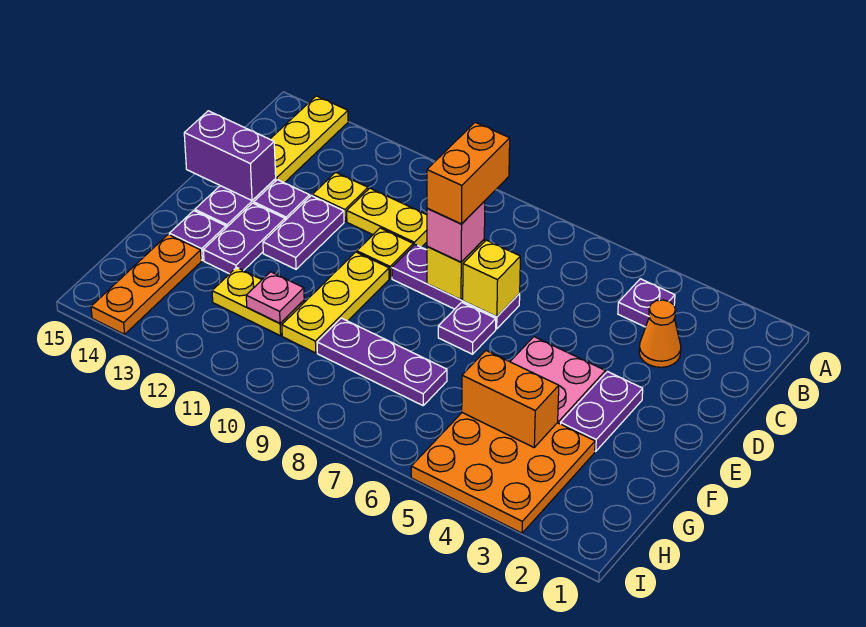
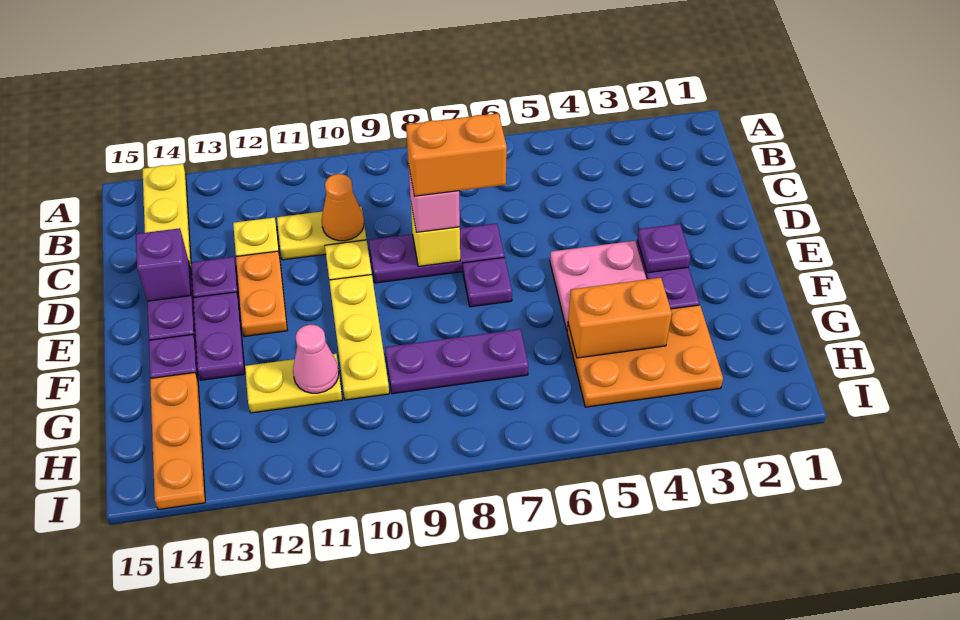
purple plate B4 level 1 -> purple plate E3 level 2
orange cone C3 level 1 -> orange cone C10 level 2
orange brick C8:D8 level 4 -> orange brick D7:D8 level 4
yellow brick D7 level 2 -> none
purple plate D12:E12 level 1 -> orange plate D12:E12 level 1
purple brick D14:D15 level 2 -> purple brick D14 level 2
orange plate G3:I5 level 1 -> orange plate G3:H5 level 1
pink plate G11 level 2 -> pink cone G11 level 2

